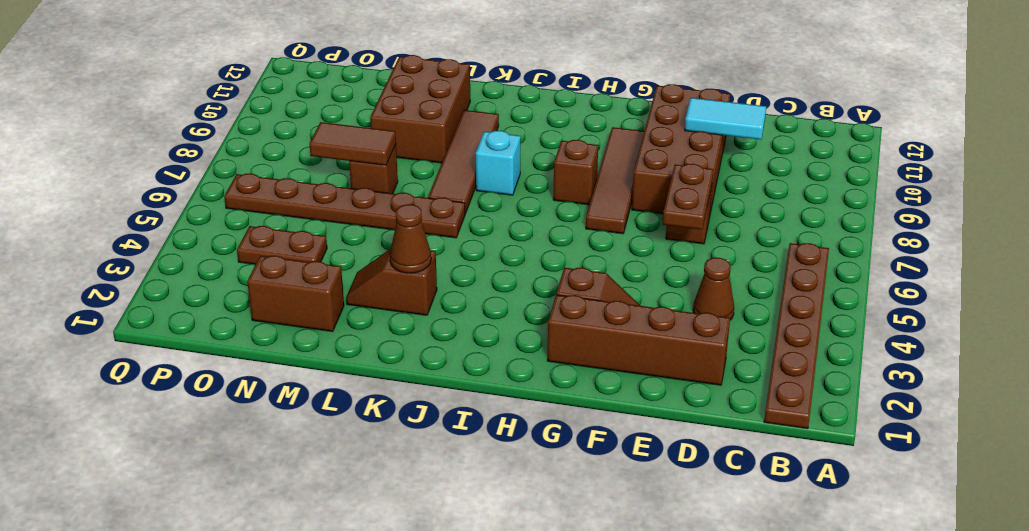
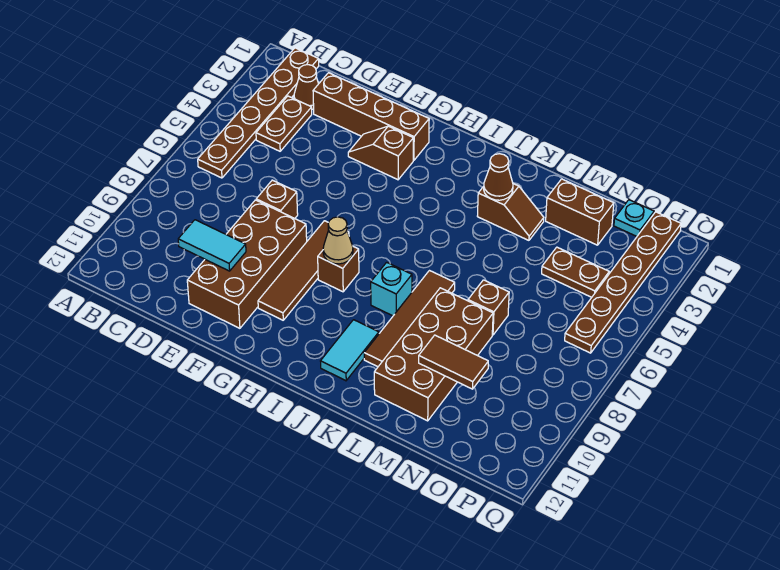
brown cone D4 level 1 -> brown cone C2 level 1
brown plate E6:E7 level 2 -> brown plate C3:C4 level 1
none -> tan cone H8 level 2
none -> cyan tile J10:J11 level 1
brown plate K6:P6 level 1 -> brown plate P1:P6 level 1
brown brick L9:M11 level 1 -> brown brick L8:M11 level 1
brown tile M7:N7 level 2 -> brown tile M10:N10 level 2
none -> cyan plate O1 level 1

